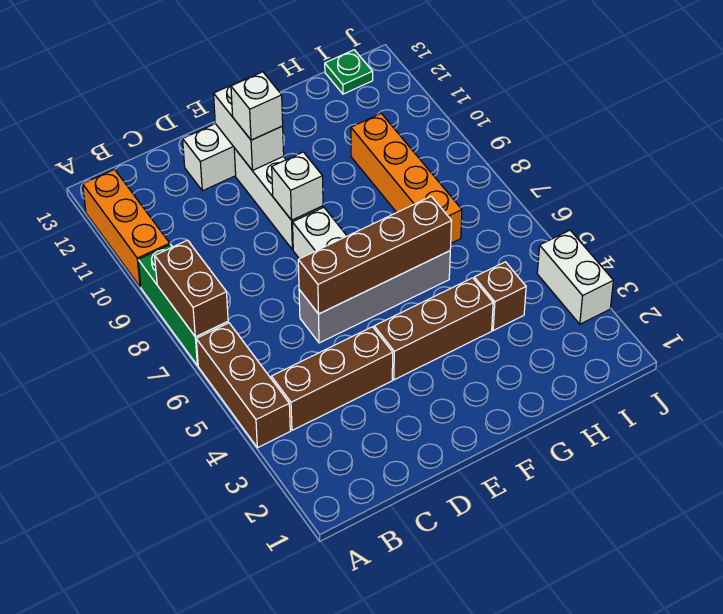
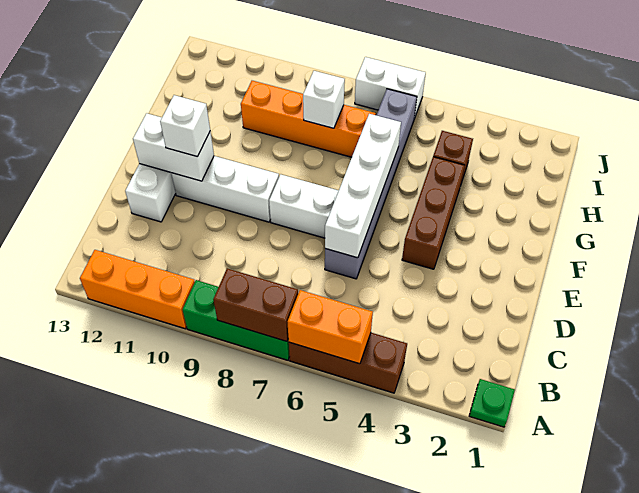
none -> orange brick A5:A6 level 2
brown brick B4:D4 level 1 -> none
grey brick D6:G6 level 1 -> grey brick D6:I6 level 1
brown brick D6:G6 level 2 -> white brick D6:G6 level 2
white brick E9 level 2 -> white brick H8 level 2
green plate I13 level 1 -> green plate A1 level 1
white brick J3:J4 level 1 -> white brick J6:J7 level 1

